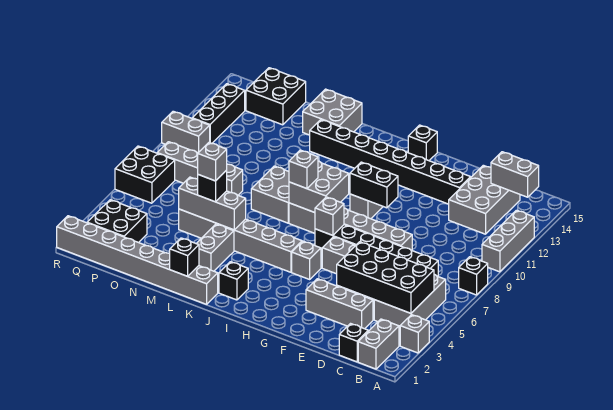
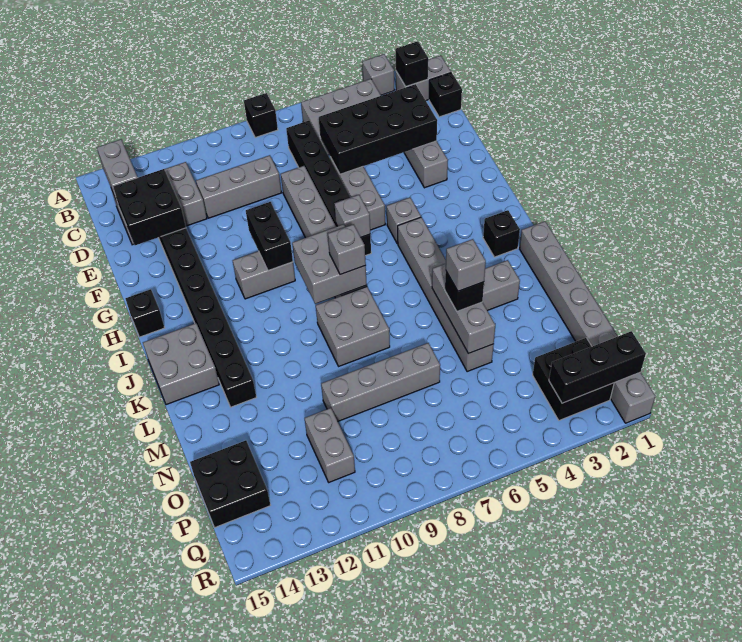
grey brick A10:A12 level 1 -> grey brick D9:D11 level 1
black brick B4:E5 level 2 -> black brick D3:E6 level 2
black brick L1 level 2 -> black brick B2 level 2
grey brick L14:M15 level 1 -> grey brick J14:K15 level 1
grey brick N8:Q8 level 1 -> grey brick N7:N10 level 1
black brick Q6:R7 level 1 -> black brick D13:E14 level 2
grey brick Q10:R10 level 1 -> grey brick O11:P11 level 1
black brick Q11:Q13 level 1 -> black brick Q1:Q3 level 2

